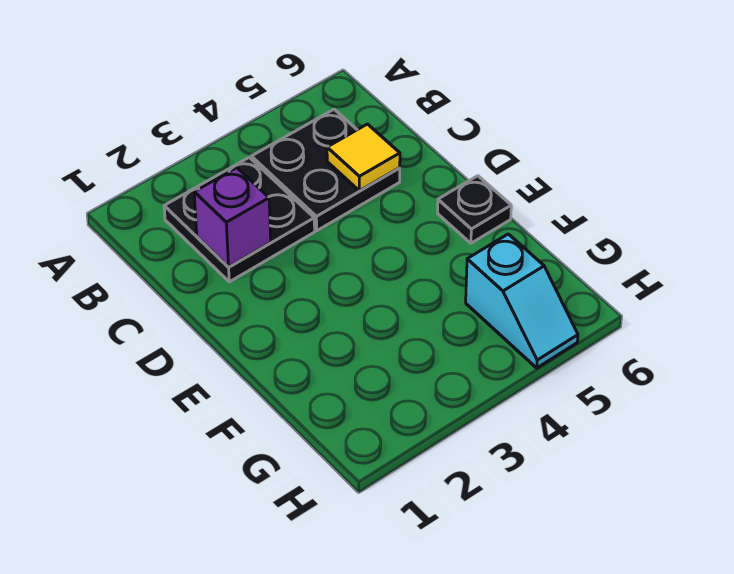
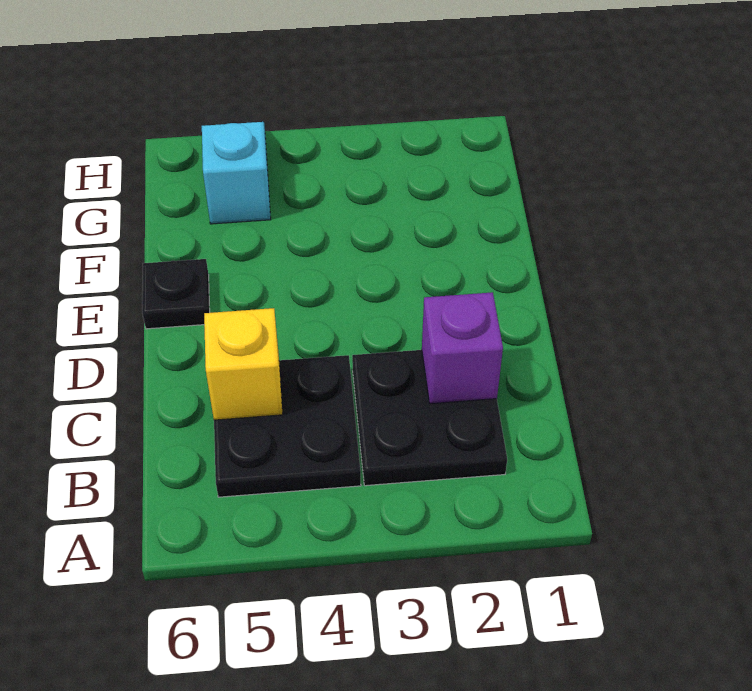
yellow tile C5 level 2 -> yellow brick C5 level 2

